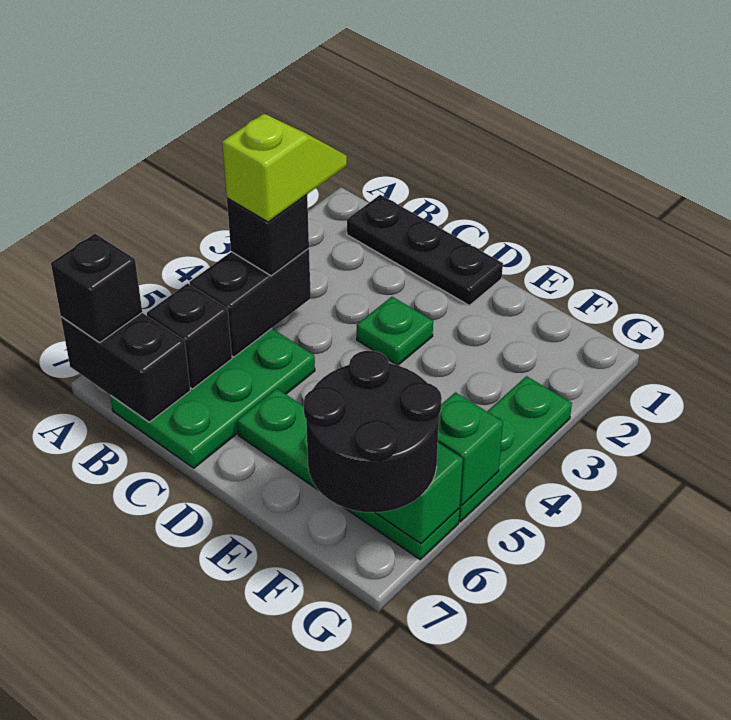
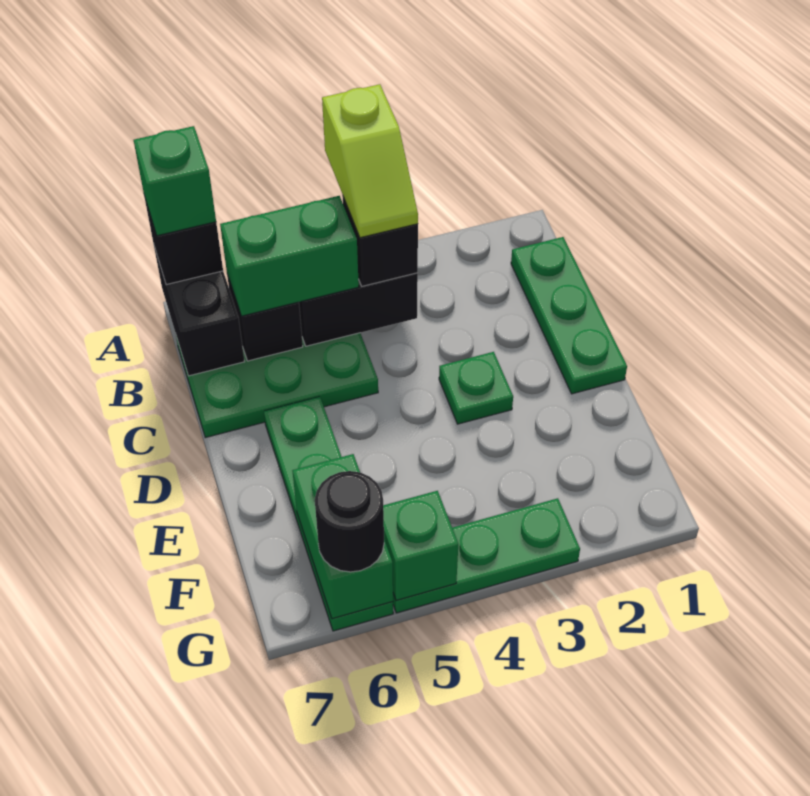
none -> green brick A7 level 4
black plate B1:D1 level 1 -> green plate B1:D1 level 1
lime slope B3:B4 level 4 top 4 -> lime slope A4:B4 level 4 top A
none -> green brick B5:B6 level 3
black round brick F6:G7 level 3 -> black round brick G6 level 3

